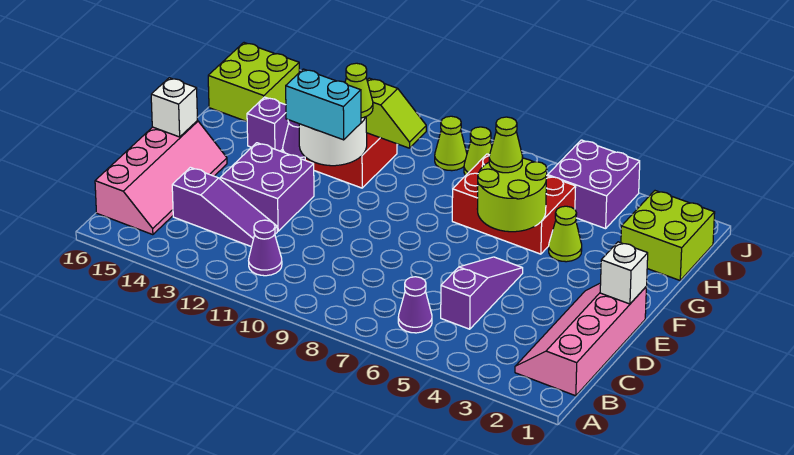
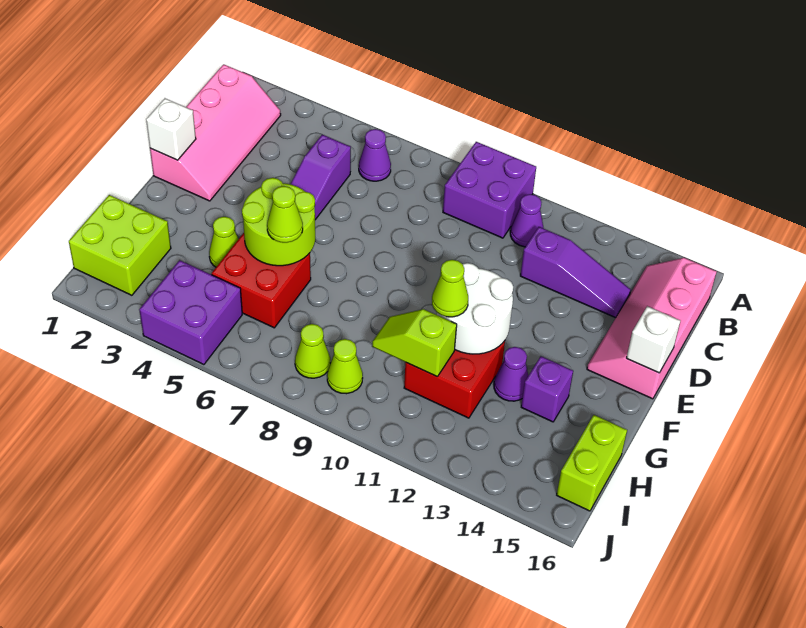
purple slope C12:C14 level 1 top 14 -> purple slope C12:C14 level 1 top 12
purple brick D12:E13 level 1 -> purple brick A9:B10 level 1
cyan brick F11:F12 level 3 -> none
red brick G5:H7 level 1 -> red brick G5:H6 level 1
lime brick H15:I16 level 1 -> lime brick H16:I16 level 1

